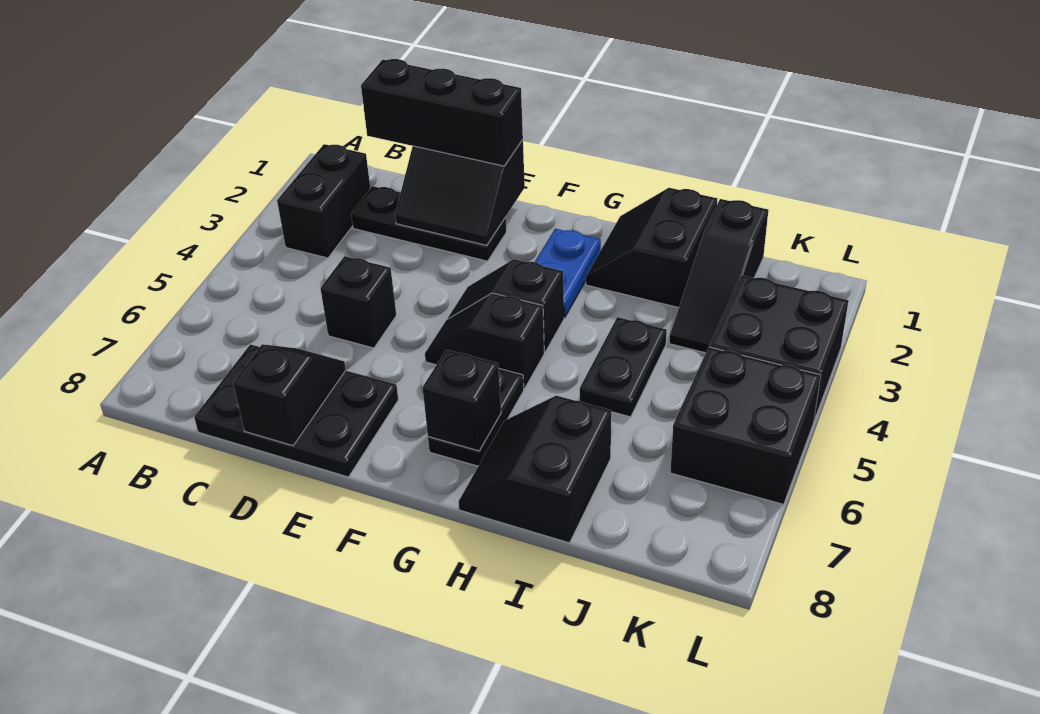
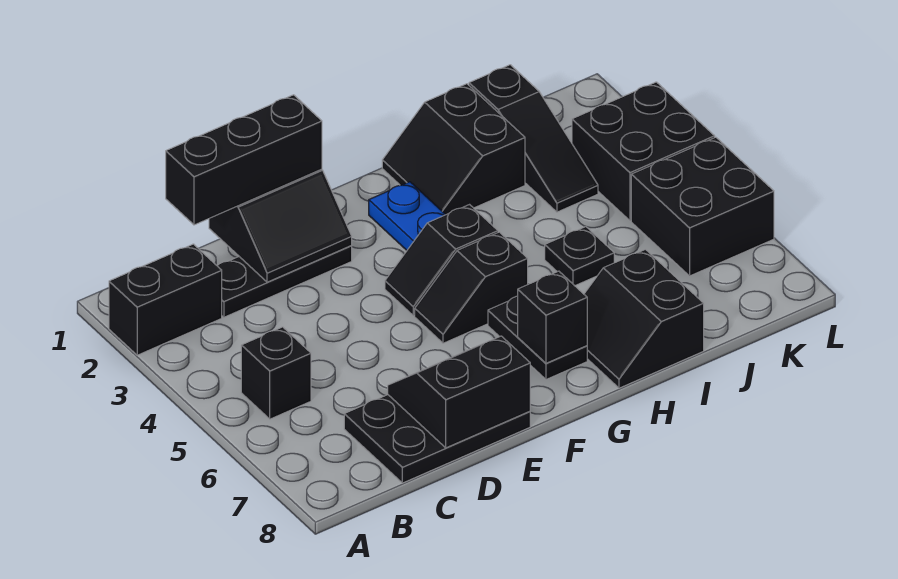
black brick B2:B3 level 1 -> black brick A2:B2 level 1
black brick D5 level 1 -> black brick B5 level 1
black slope D7:D8 level 2 top 8 -> black slope D7:E8 level 2 top 8
black plate I4:I5 level 1 -> black plate I5 level 1

